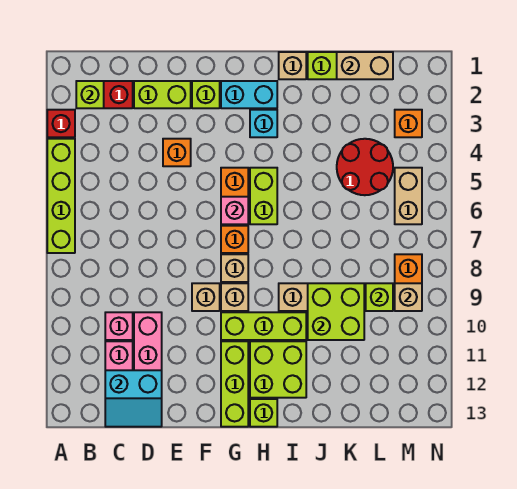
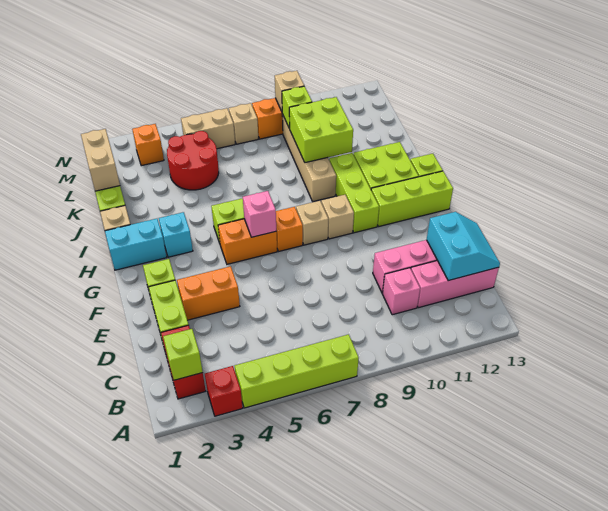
orange brick E4 level 1 -> orange brick E3:E4 level 1
tan brick F9 level 1 -> tan brick M7 level 1
cyan brick G2:H2 level 1 -> cyan brick H1:H2 level 1

